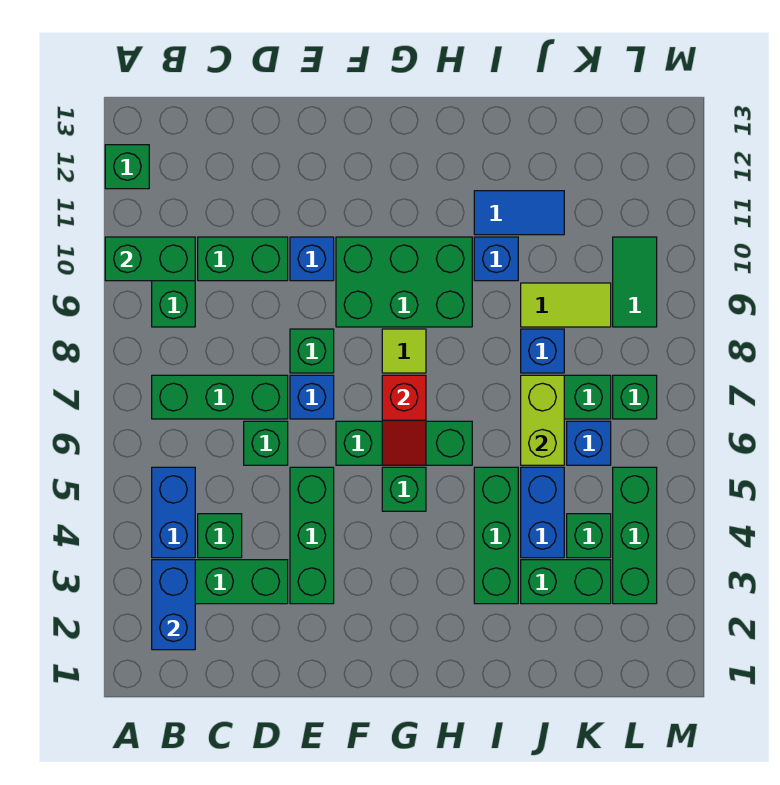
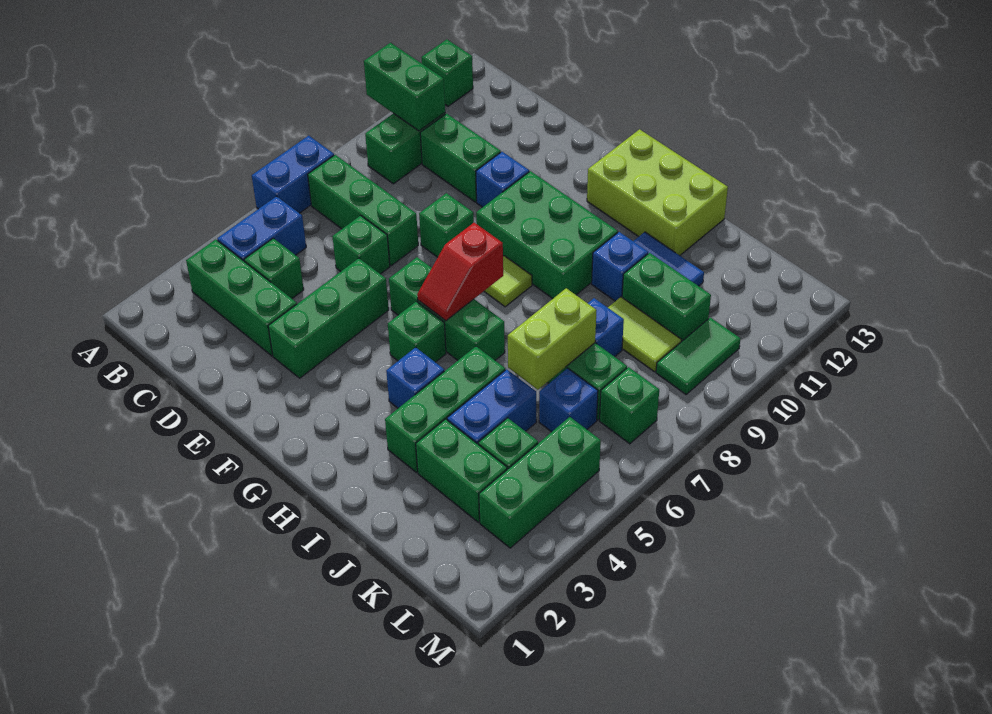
blue brick B2:B3 level 2 -> blue brick A6:A7 level 1
blue brick E7 level 1 -> blue brick H4 level 1
none -> lime brick G12:I13 level 1
none -> green brick J10:K10 level 1

